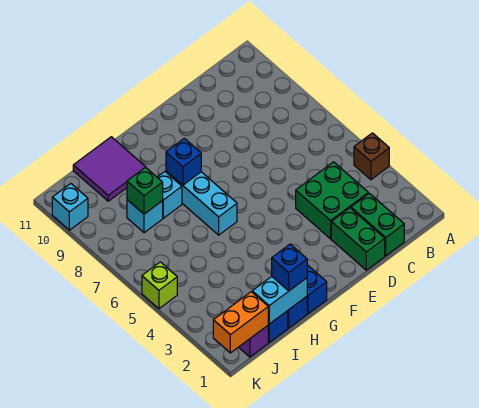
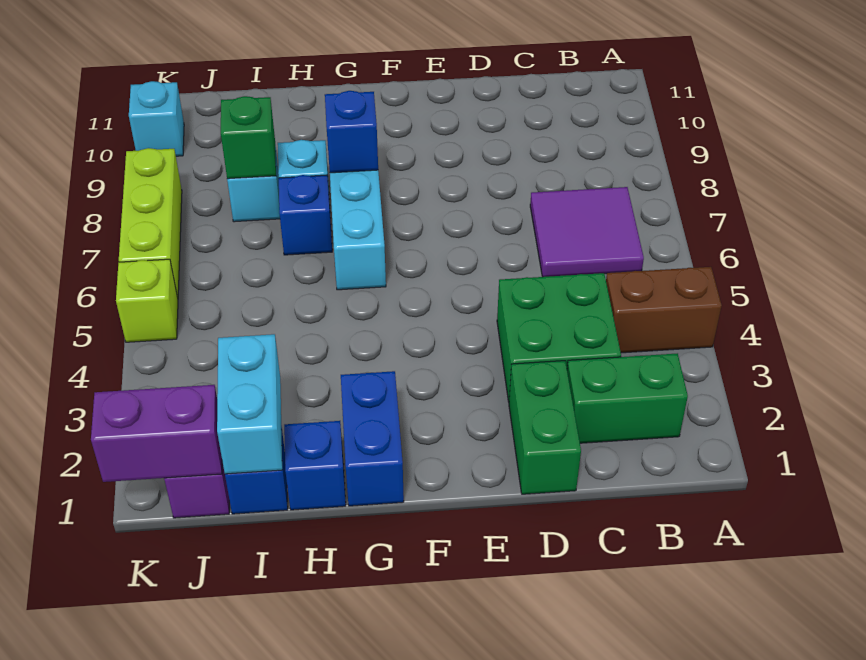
brown brick A4 level 1 -> brown brick A4:B4 level 1
green brick C1:C2 level 1 -> green brick B2:C2 level 1
cyan brick H1:I1 level 2 -> cyan brick I1:I2 level 2
blue brick H1 level 3 -> blue brick H7 level 1
purple tile H10:I11 level 1 -> purple tile B6:C7 level 1
orange brick J1:K1 level 2 -> purple brick J1:K1 level 2
none -> lime brick K6:K8 level 1

